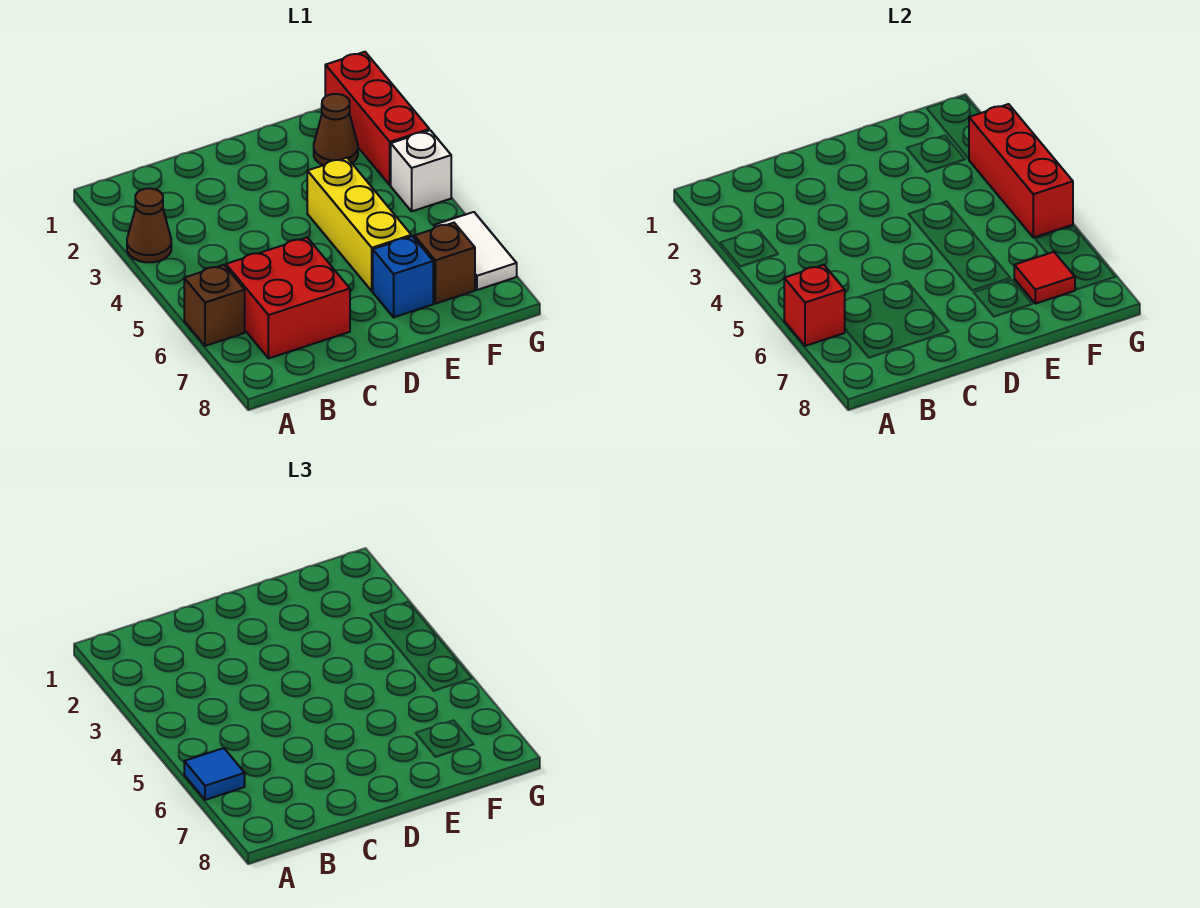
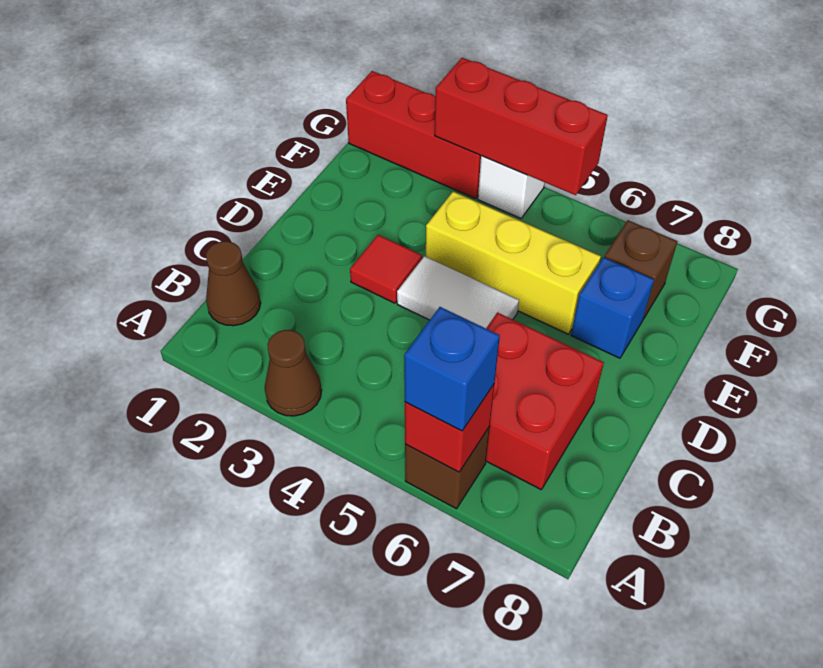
blue tile A6 level 3 -> blue brick A6 level 3
brown cone F2 level 1 -> brown cone B1 level 1
red tile F7 level 2 -> red tile D3 level 1
white tile G6:G7 level 1 -> white tile D4:D5 level 1

